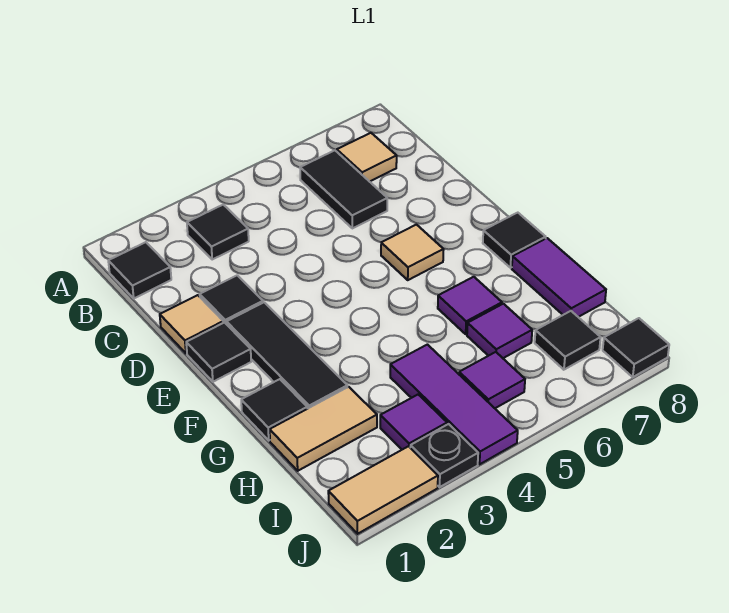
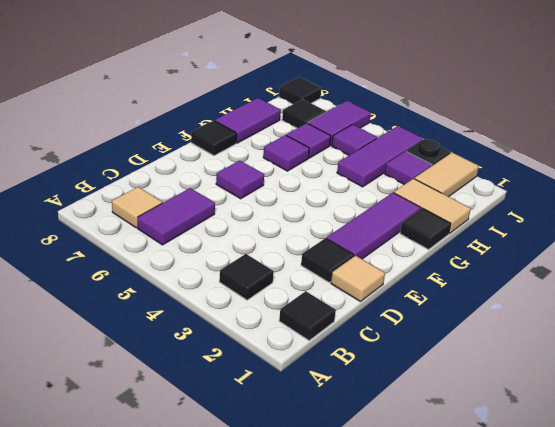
black tile B6:C6 level 1 -> purple tile B6:C6 level 1
black tile E1 level 1 -> none
black tile E2:G2 level 1 -> purple tile E2:G2 level 1
tan tile E6 level 1 -> purple tile E6 level 1
none -> purple tile I6:J6 level 1
tan tile J1:J2 level 1 -> tan tile I2:J2 level 1

